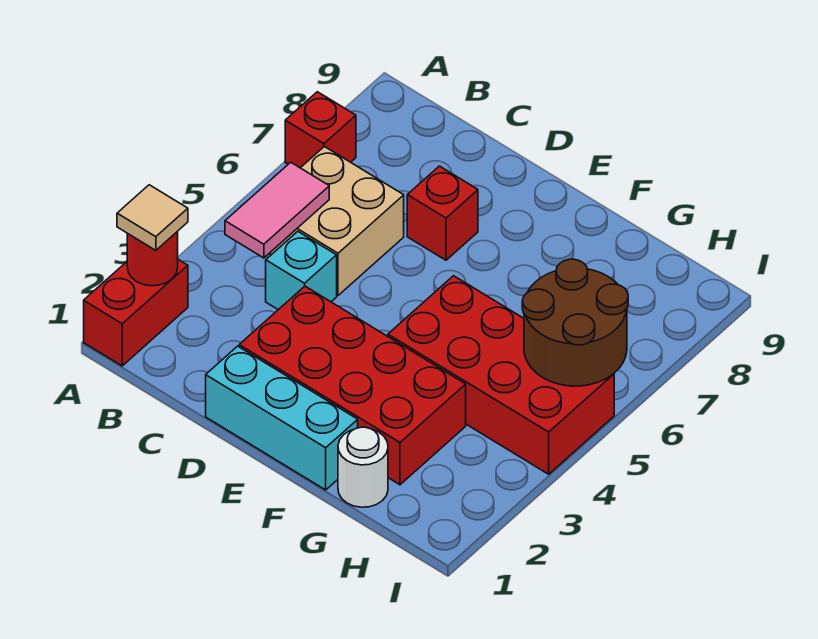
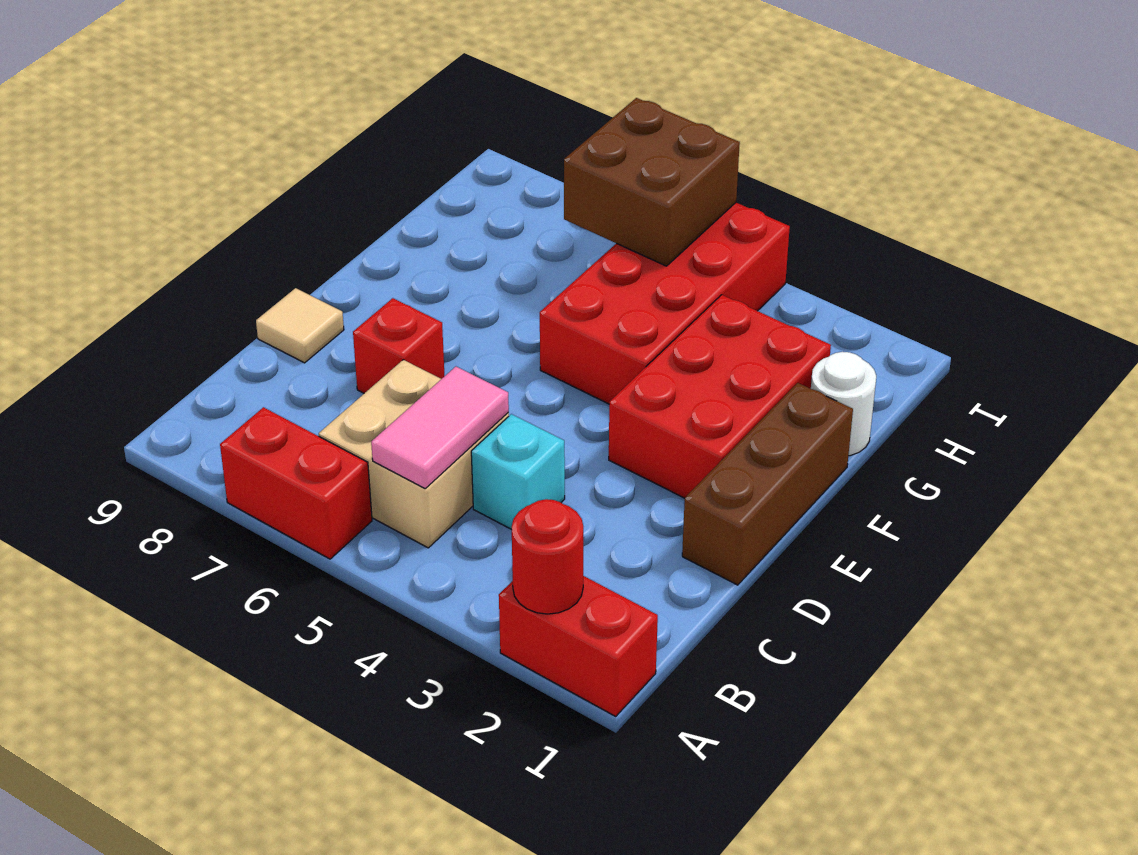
tan tile A2 level 3 -> tan tile D9 level 1
red brick A7 level 1 -> red brick A6:A7 level 1
pink tile B4:B5 level 2 -> pink tile B5:C5 level 2
cyan brick D1:F1 level 1 -> brown brick D1:F1 level 1
red brick D2:G3 level 1 -> red brick E2:G3 level 1
brown round brick H5:I6 level 2 -> brown brick H5:I6 level 2

